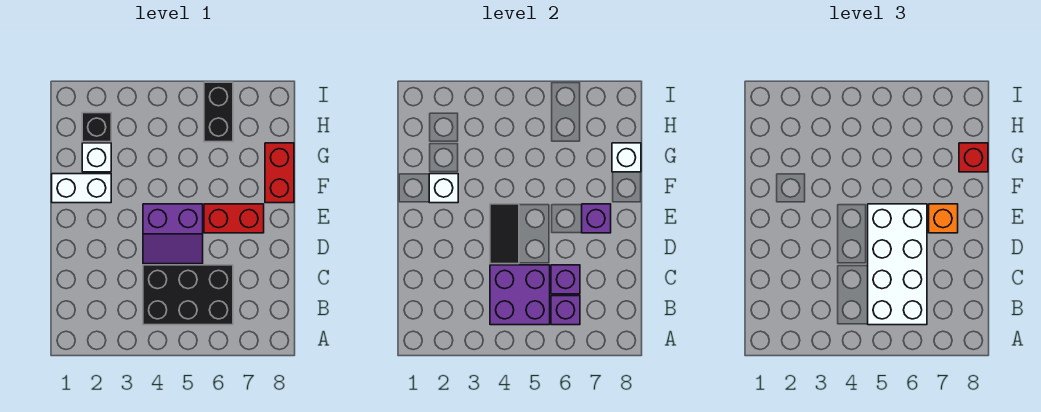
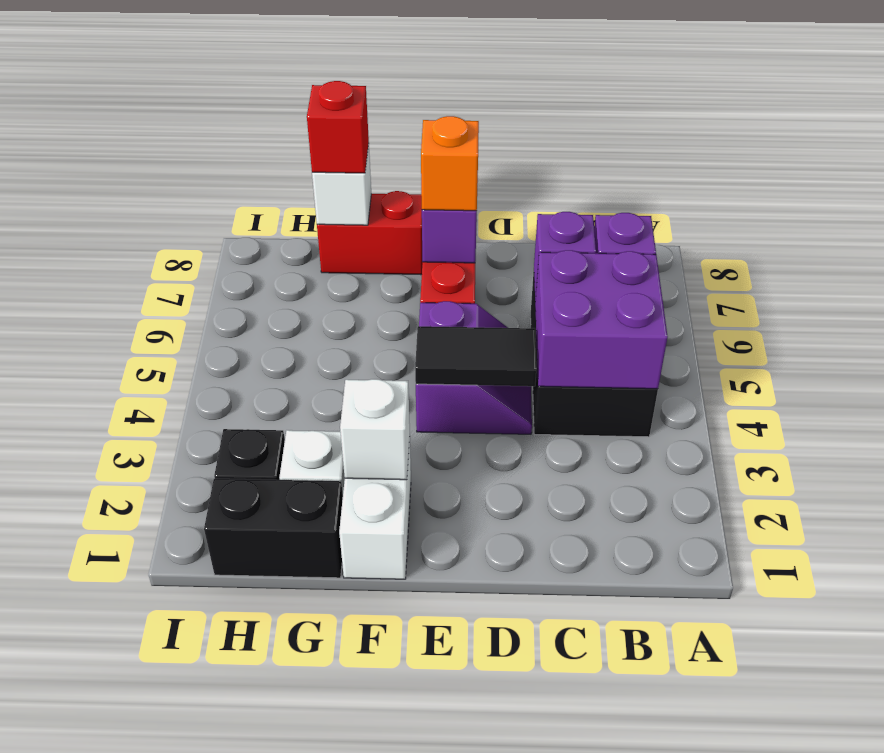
white brick B5:E6 level 3 -> none
black brick H6:I6 level 1 -> black brick G1:H1 level 1

